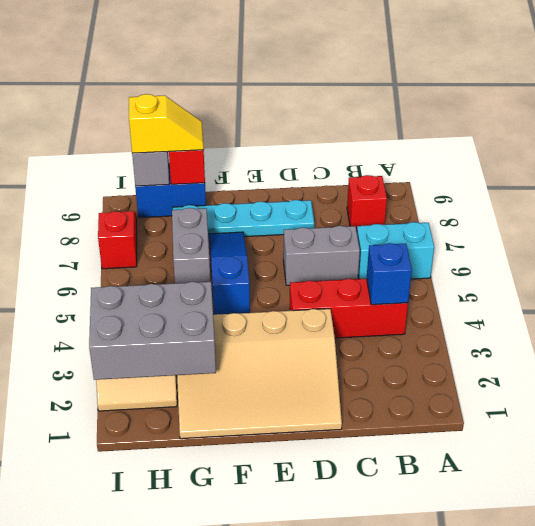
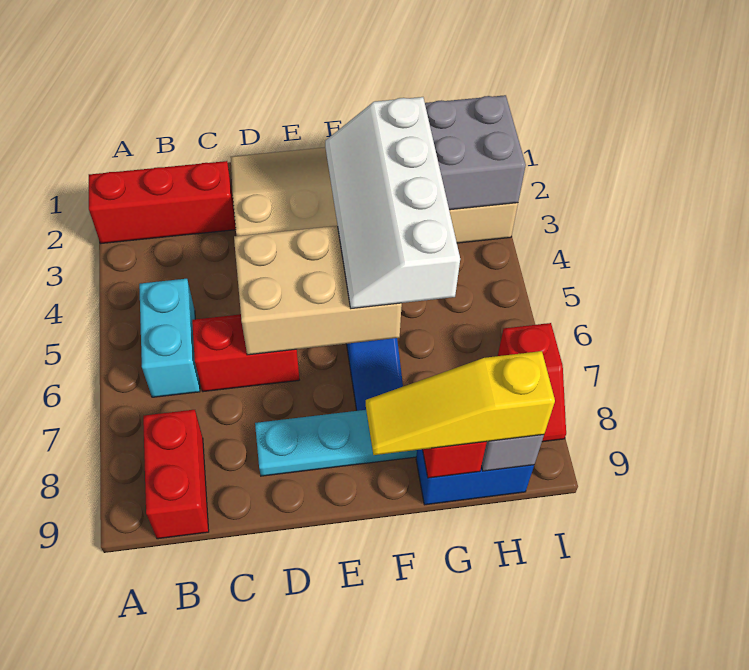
cyan brick A6:B6 level 1 -> cyan brick B5:B6 level 1
red brick B4:D4 level 1 -> red brick A2:C2 level 1
blue brick B4 level 2 -> none
red brick B8 level 1 -> red brick B8:B9 level 1
grey brick C6:D6 level 1 -> red brick C6:D6 level 1
none -> tan brick D5:F6 level 2
none -> white slope F3:G6 level 3 top G
grey brick G6:G7 level 1 -> none
yellow slope G9:H9 level 3 top H -> yellow slope F9:H9 level 3 top H

